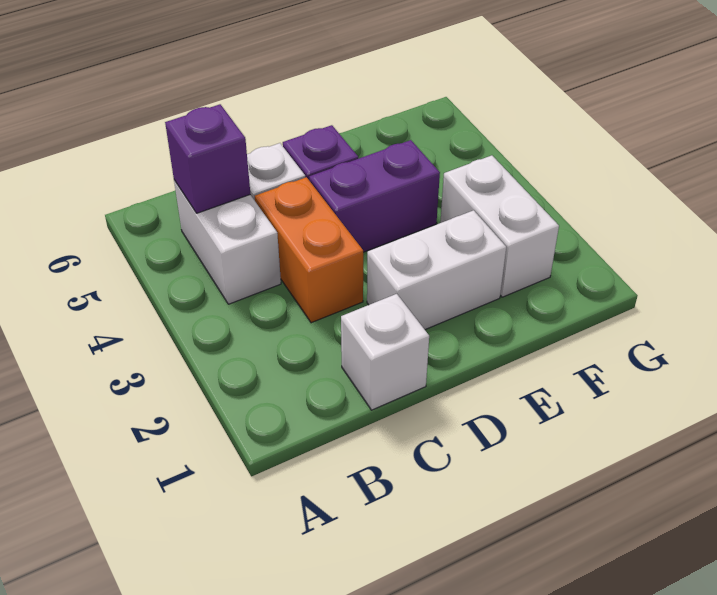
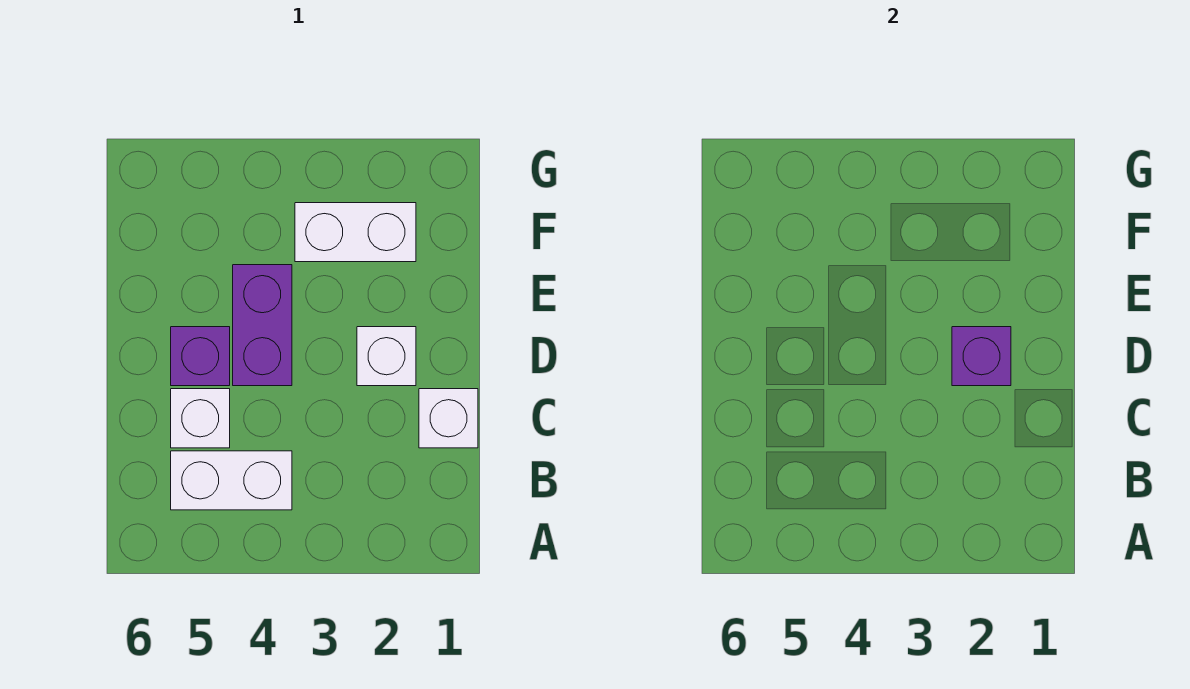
purple brick B5 level 2 -> purple brick D2 level 2
orange brick C3:C4 level 1 -> none
white brick D2:E2 level 1 -> white brick D2 level 1

